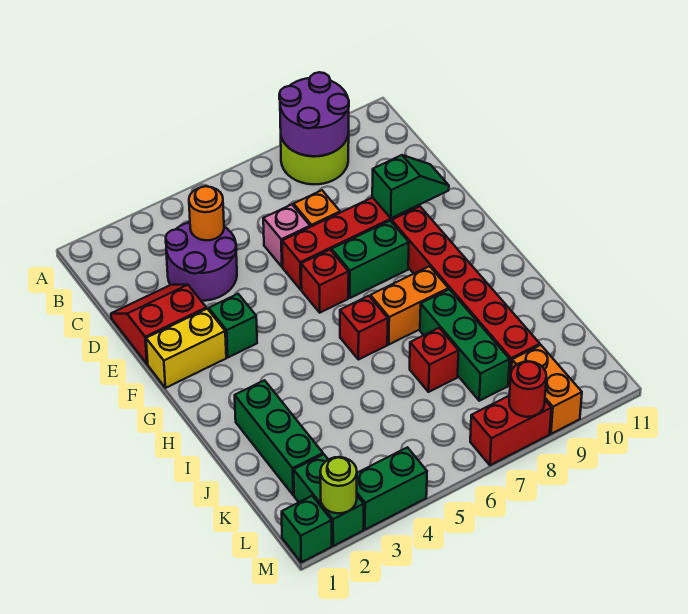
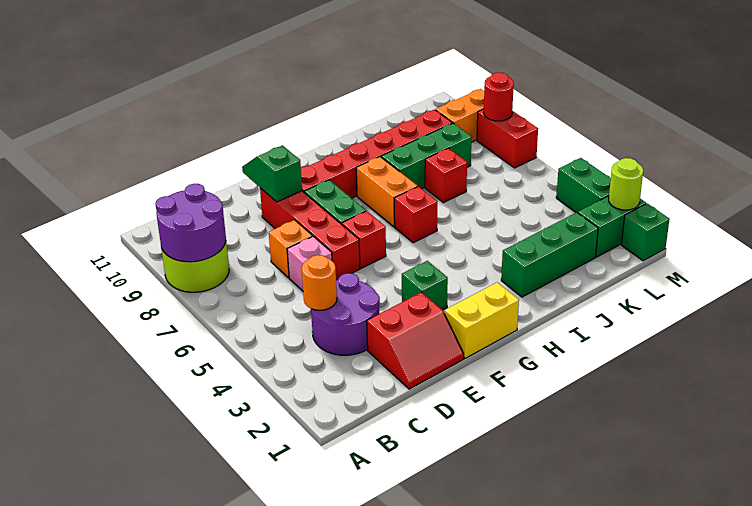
red slope D1:E2 level 1 top E -> red slope D1:E2 level 1 top 2
yellow brick F1:F2 level 1 -> yellow brick F1:G1 level 1

